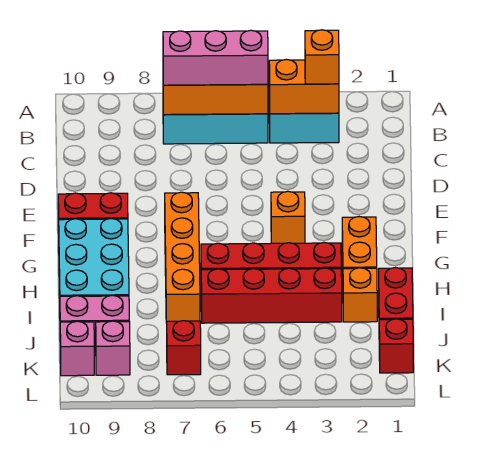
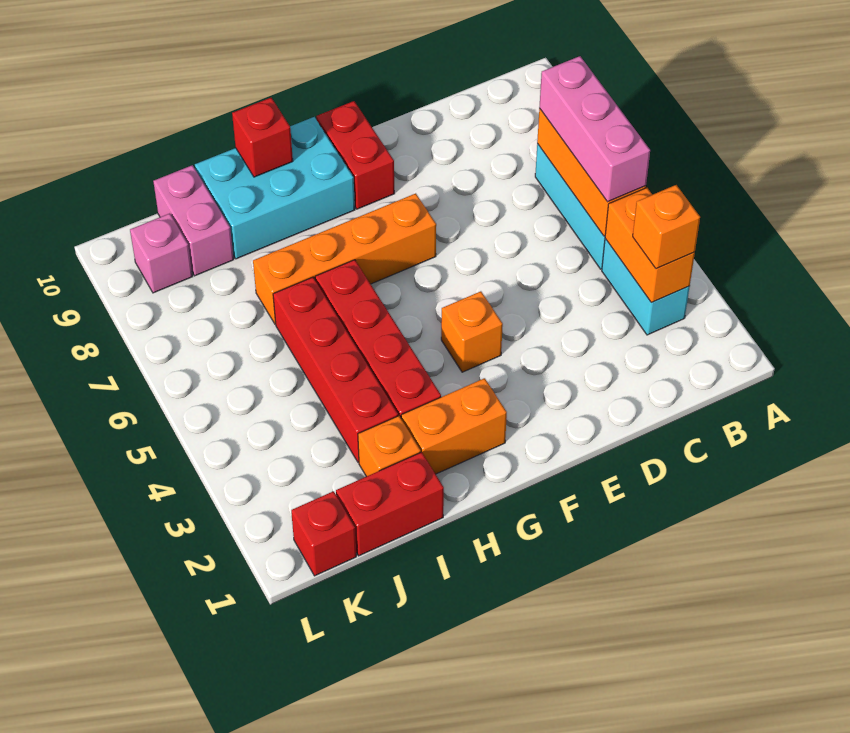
red brick K7 level 1 -> red brick H10 level 2
pink brick K10 level 1 -> none

